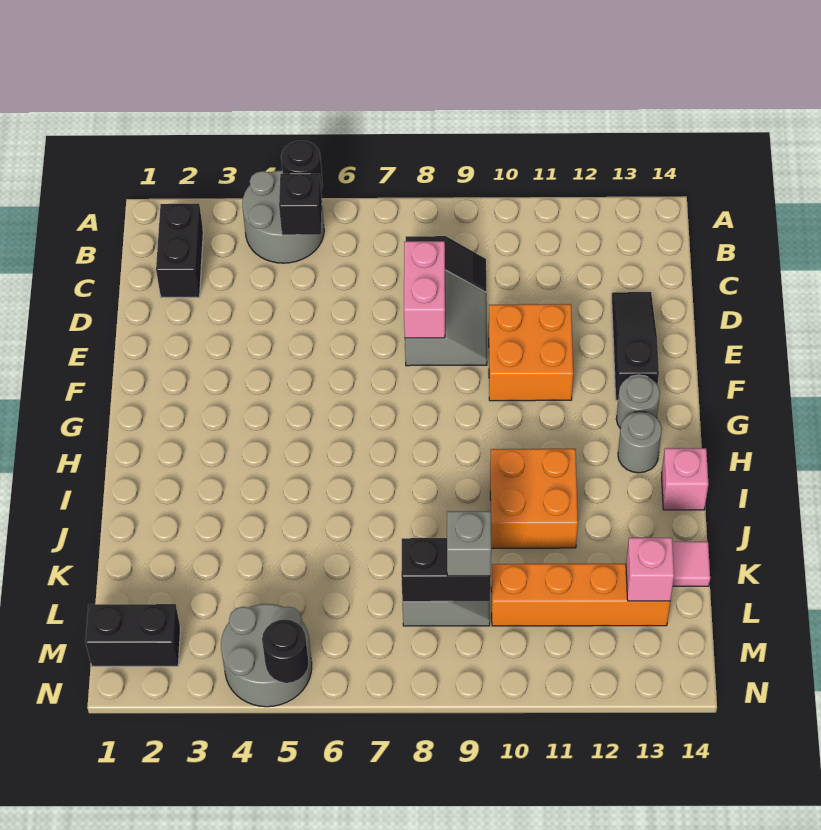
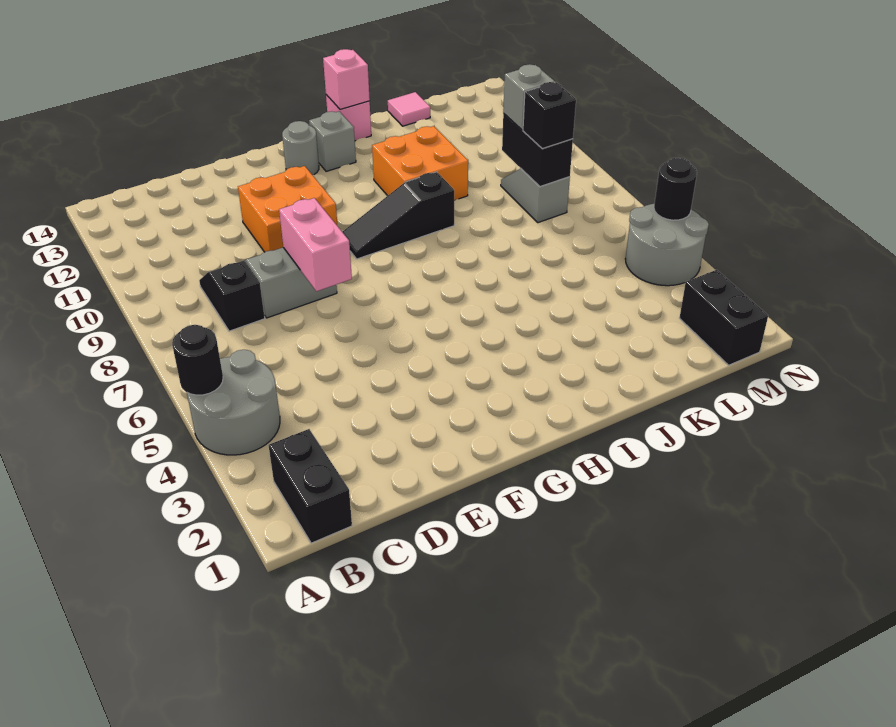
black brick B2:C2 level 1 -> black brick B1:B2 level 1
black brick B5 level 2 -> black brick L8 level 3
pink brick D8:E8 level 2 -> pink brick E7:E8 level 2
black slope D13:F13 level 1 top F -> black slope G9:I9 level 1 top I
grey round brick H13 level 1 -> grey brick H13 level 1
orange brick L10:L13 level 1 -> none
pink brick L13 level 2 -> pink brick I14 level 2

